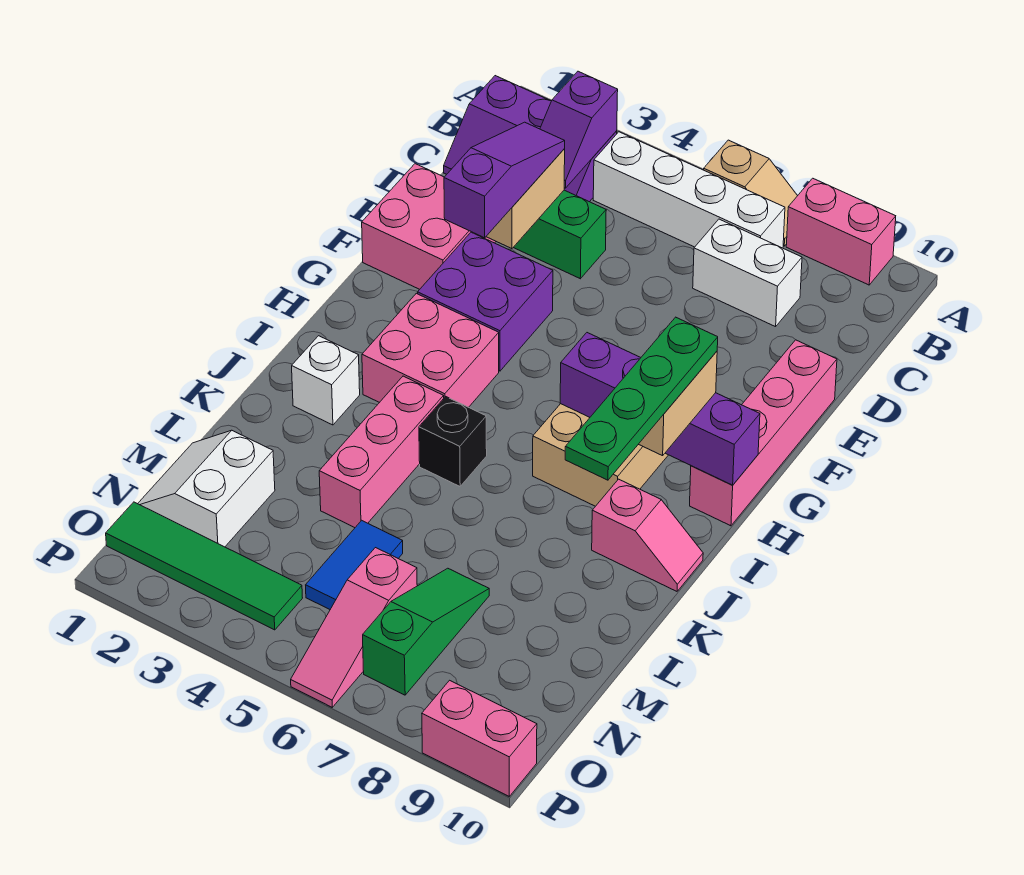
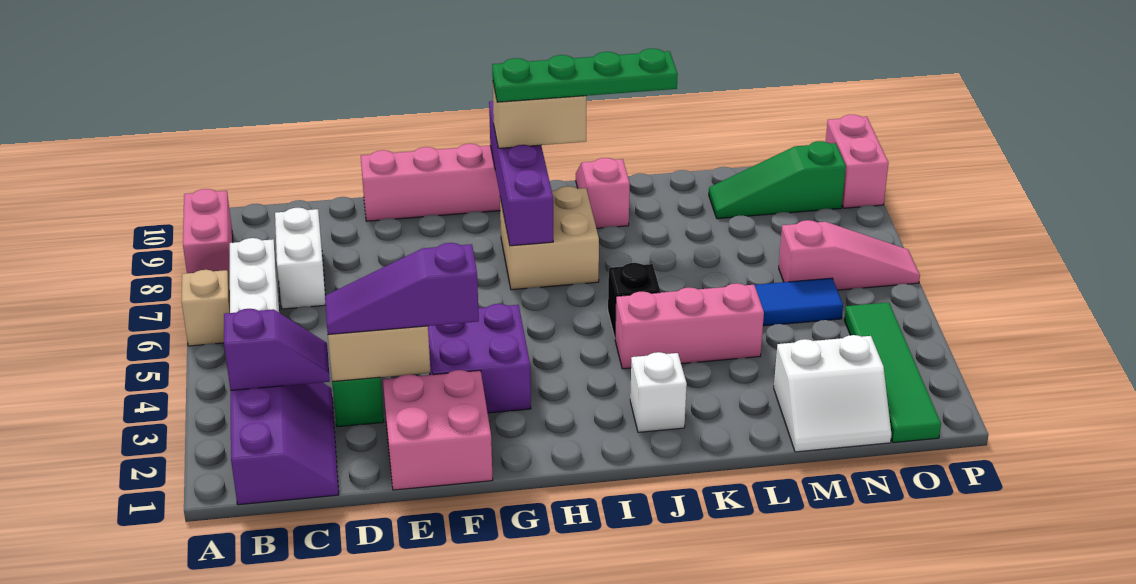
pink brick H3:I4 level 1 -> none
green slope M7:O7 level 1 top O -> green slope M9:O9 level 1 top O

